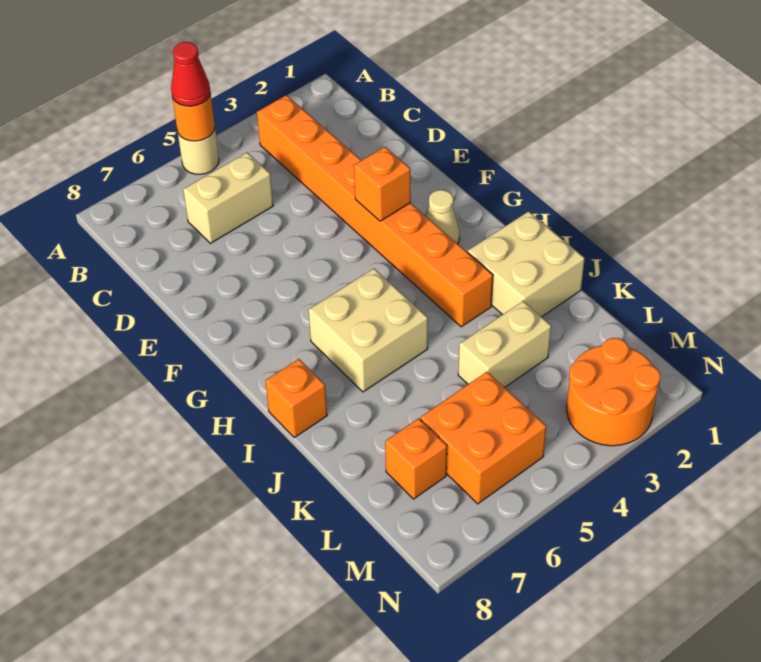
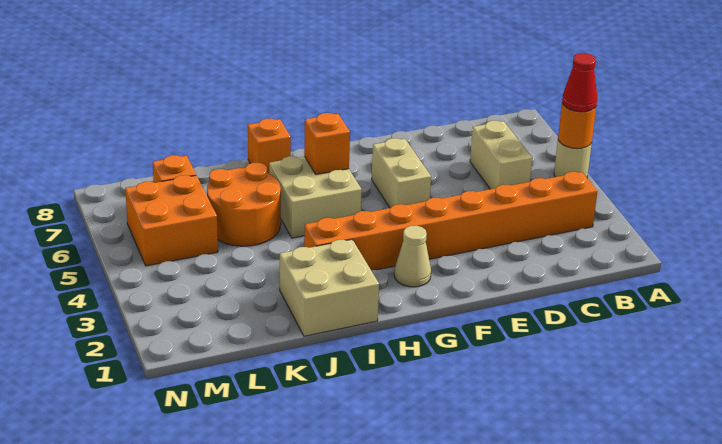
orange brick F3 level 2 -> orange brick H6 level 2
tan brick K3:K4 level 1 -> tan brick F5:F6 level 1
orange round brick M2:N3 level 1 -> orange round brick J5:K6 level 1

